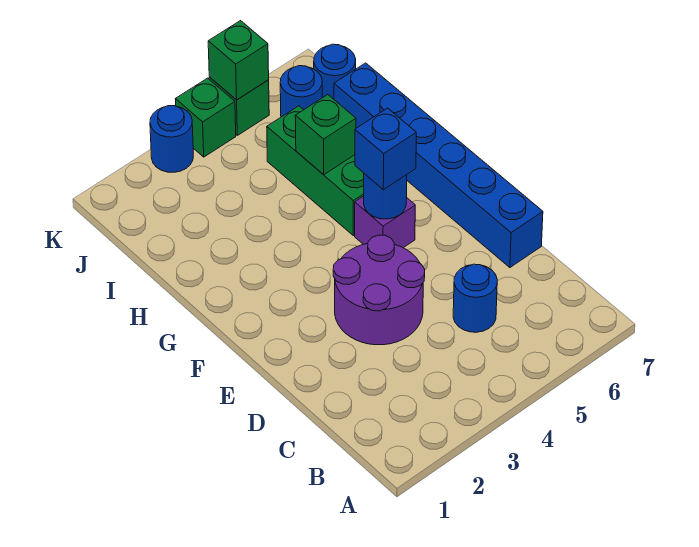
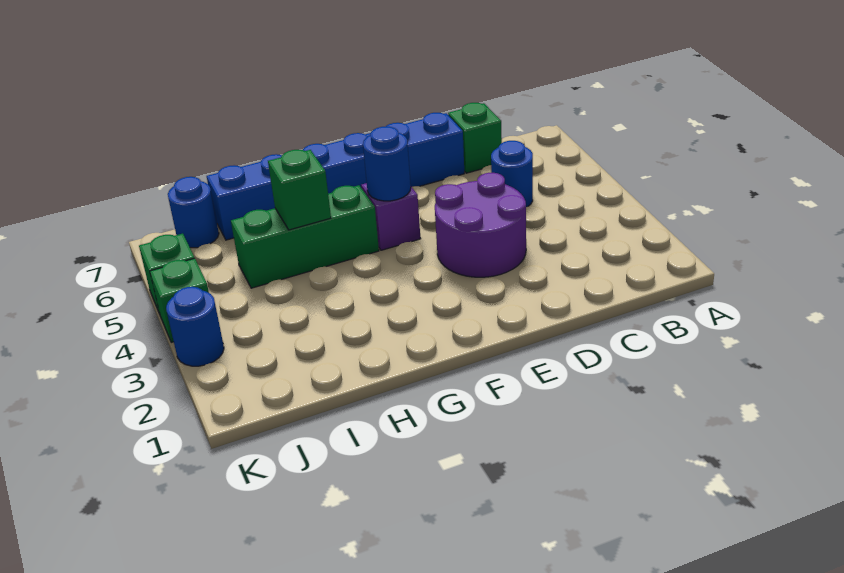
blue brick F5 level 3 -> none
blue round brick J6 level 1 -> none
green brick K5 level 2 -> green brick C7 level 1

